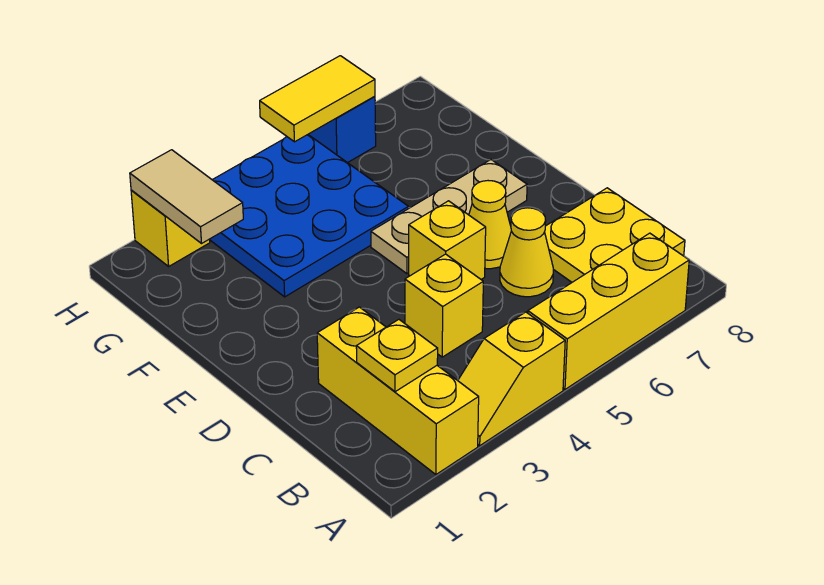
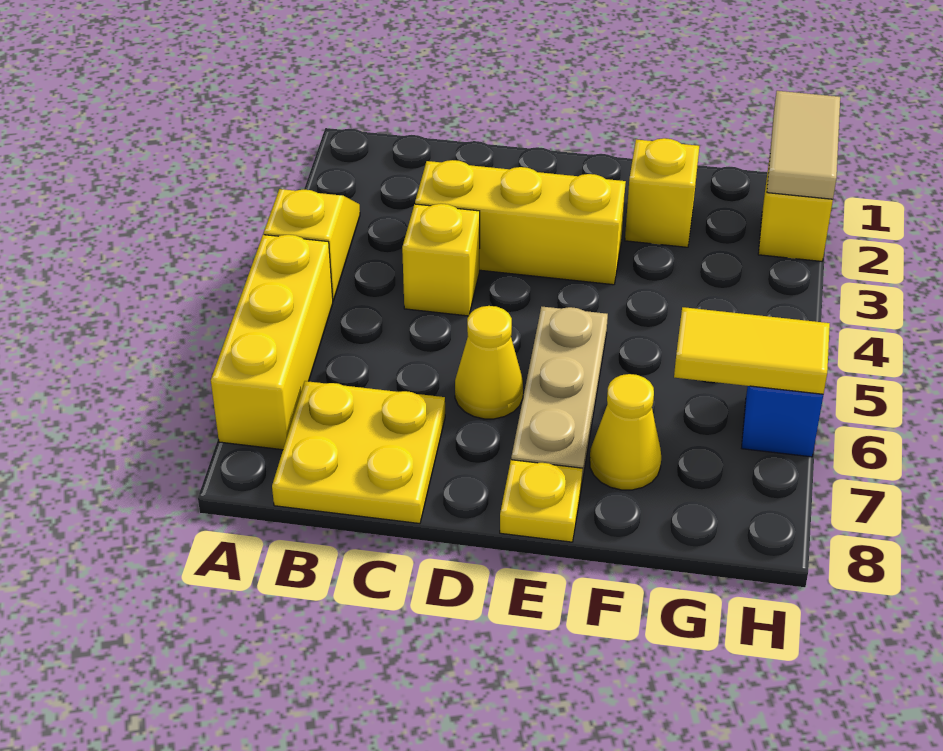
yellow brick A2:C2 level 1 -> yellow brick C3:E3 level 1
yellow plate B2 level 2 -> yellow plate E8 level 1
yellow cone C6 level 1 -> yellow cone F7 level 1
yellow brick D5 level 1 -> yellow brick F2 level 1
blue plate F3:H5 level 1 -> none
tan tile G2:H2 level 2 -> tan tile H1:H2 level 2
yellow tile H5:H6 level 2 -> yellow tile G6:H6 level 2

